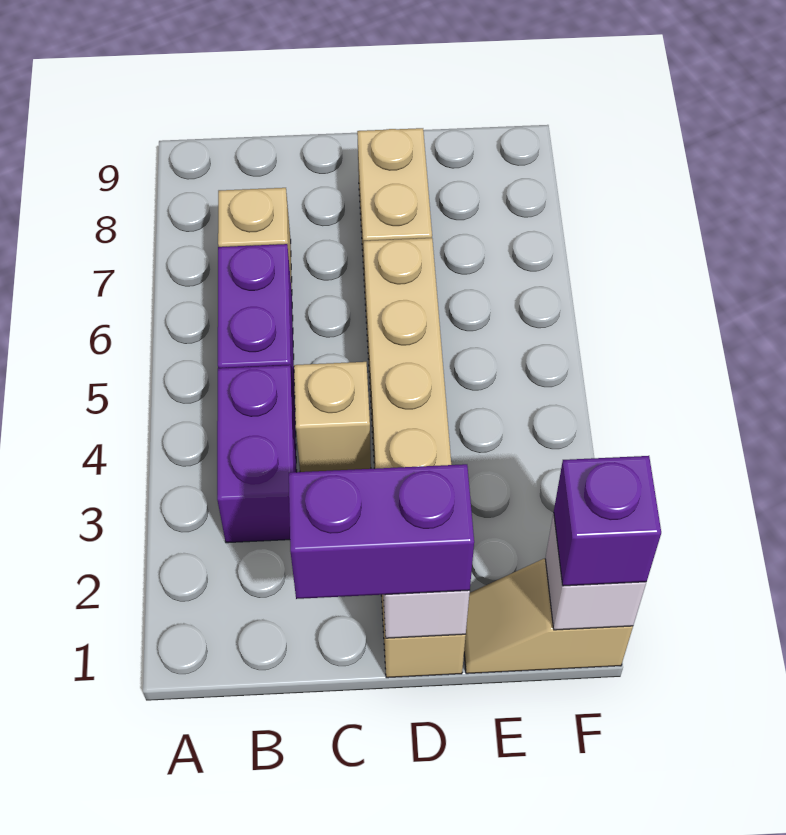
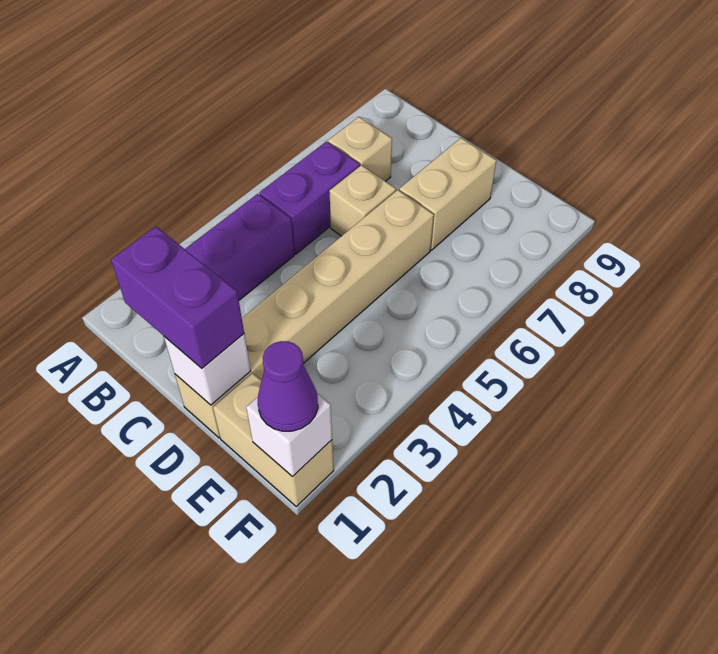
tan brick C4 level 1 -> tan brick C6 level 1
tan slope E1:F1 level 1 top F -> tan brick E1:F1 level 1
purple brick F1 level 3 -> purple cone F1 level 3

